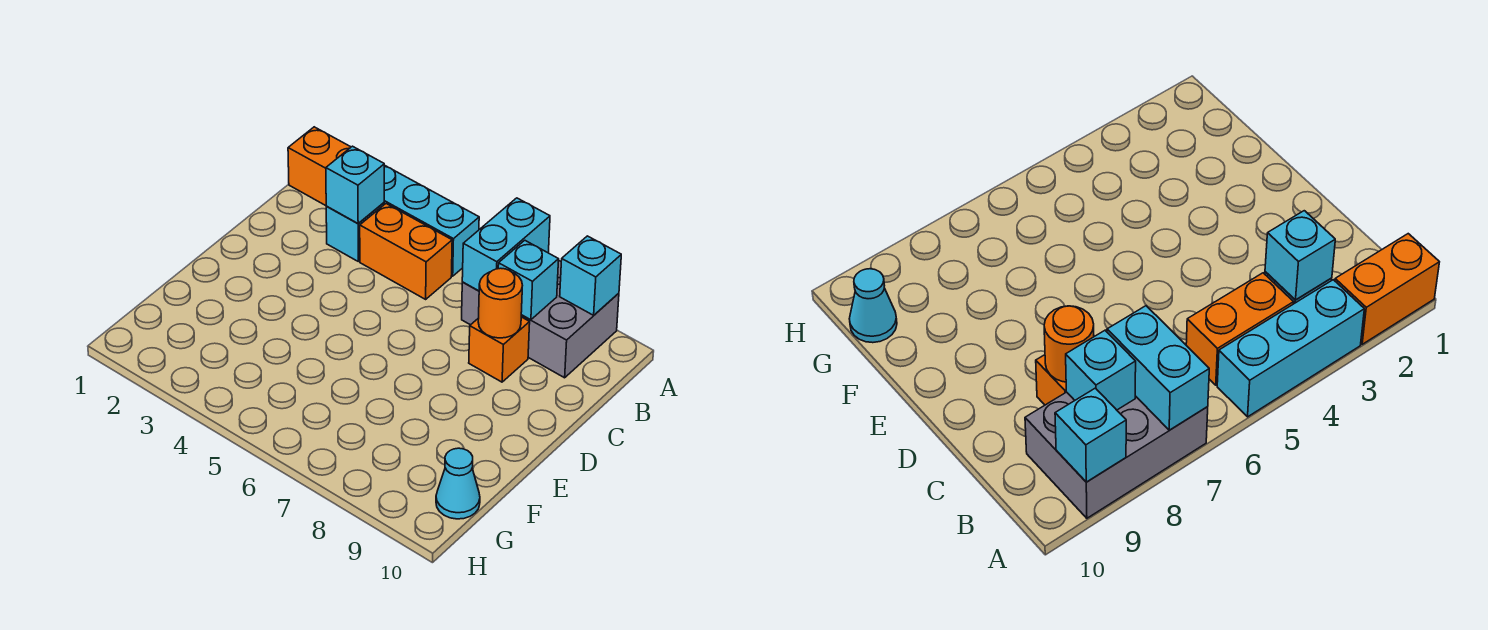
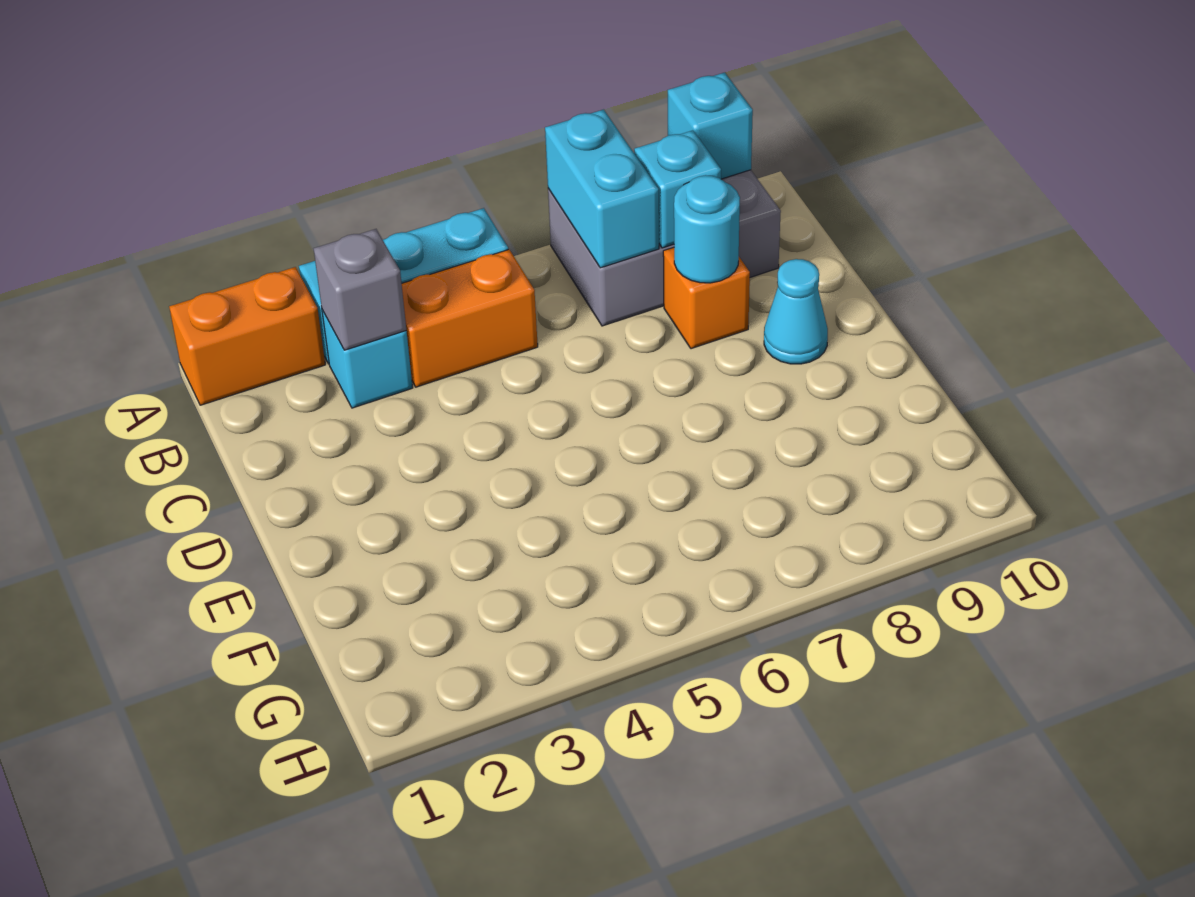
cyan brick B3 level 2 -> grey brick B3 level 2
orange round brick C8 level 2 -> cyan round brick C8 level 2
cyan cone G10 level 1 -> cyan cone D9 level 1

